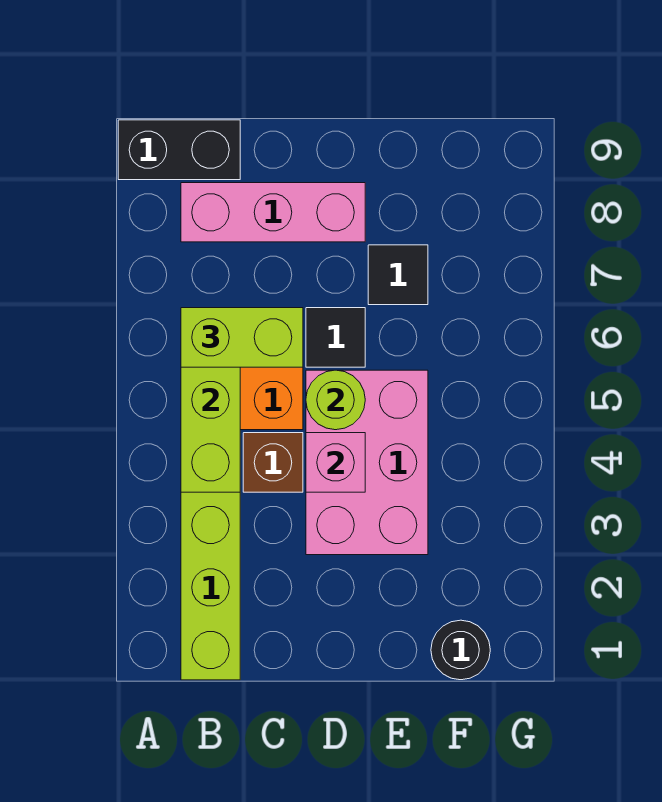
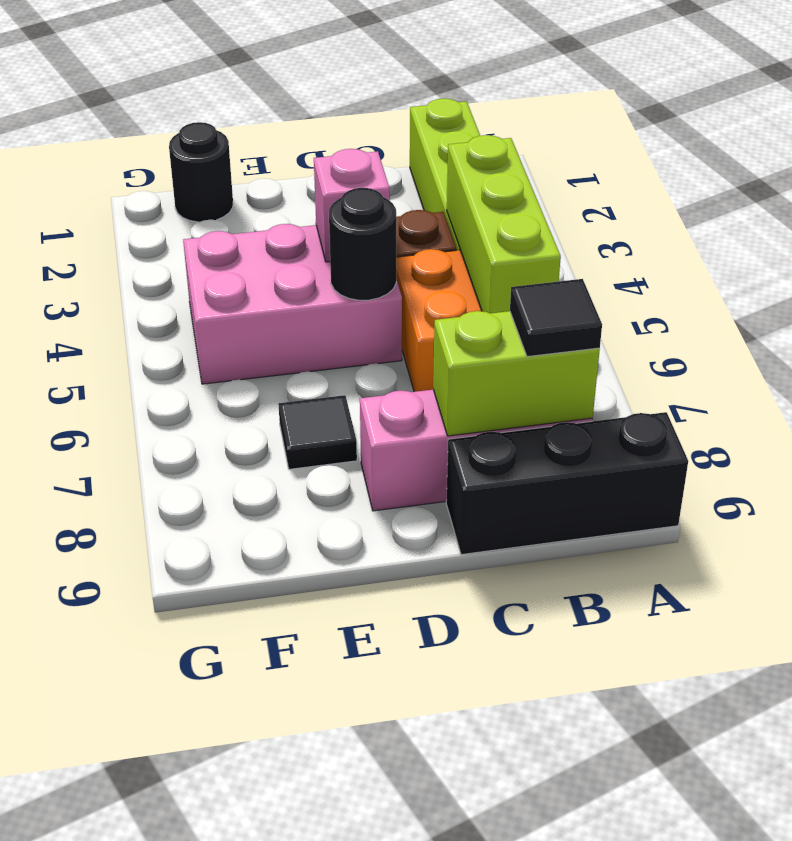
black brick A9:B9 level 1 -> black brick A9:C9 level 1
lime brick B6:C6 level 3 -> lime brick B8:C8 level 2
pink brick D3:E5 level 1 -> pink brick D4:F5 level 1
lime round brick D5 level 2 -> black round brick D5 level 2
black tile D6 level 1 -> black tile B8 level 3

